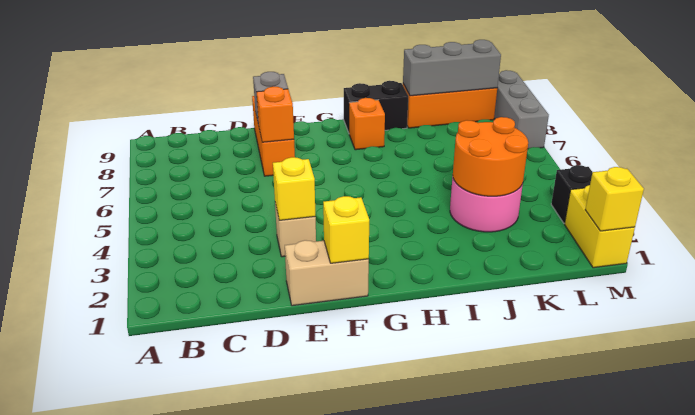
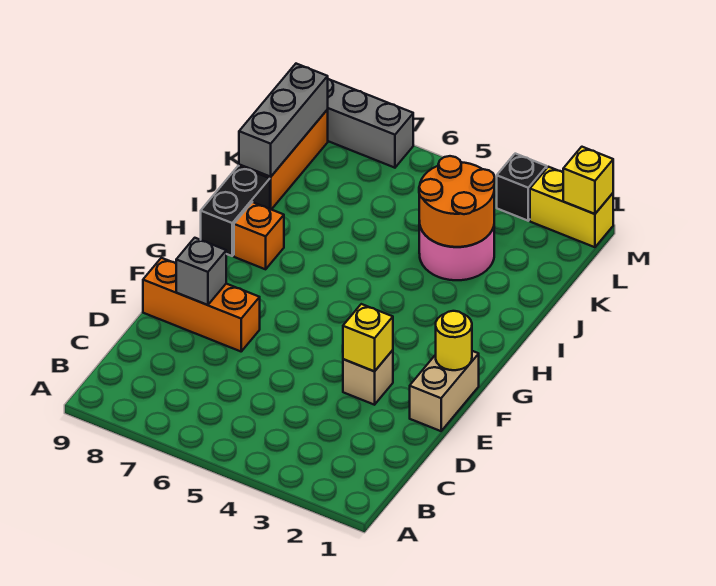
orange brick E7 level 2 -> none
yellow brick F1 level 2 -> yellow round brick F1 level 2

